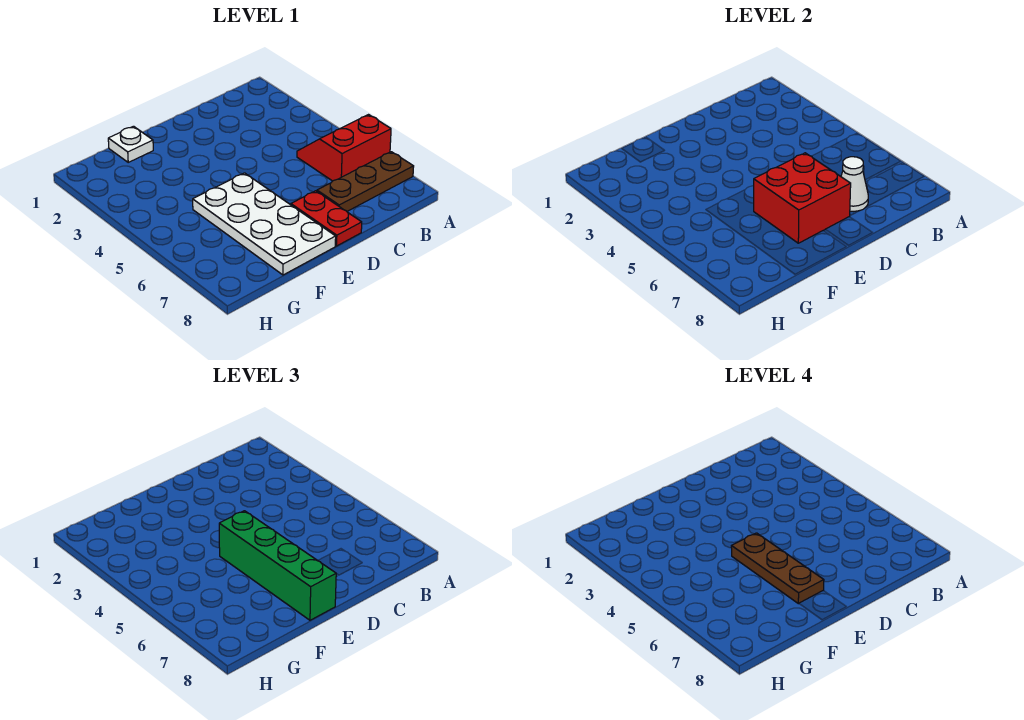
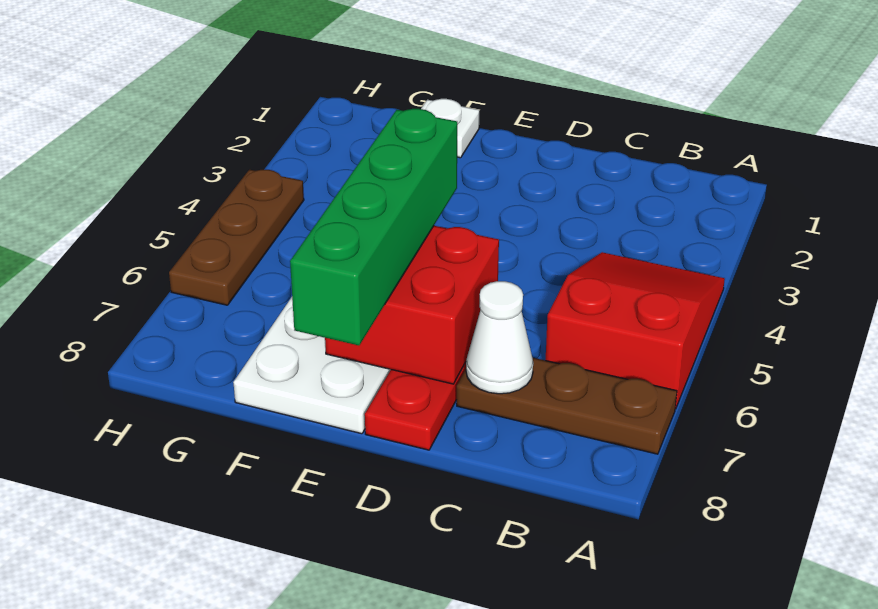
red slope A5:B6 level 1 top 6 -> red slope A4:B6 level 1 top 6
brown plate E5:E7 level 4 -> brown plate H4:H6 level 1

